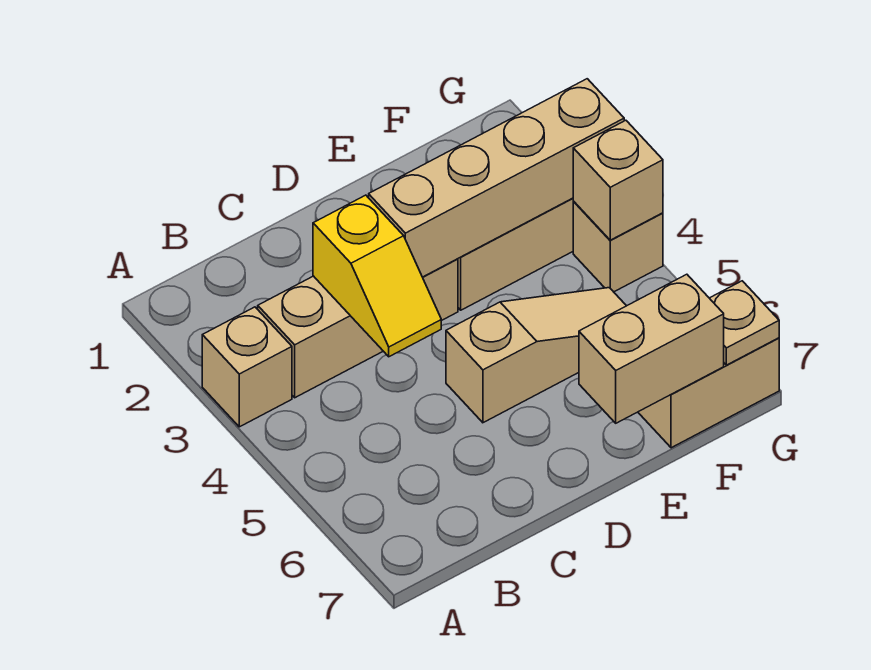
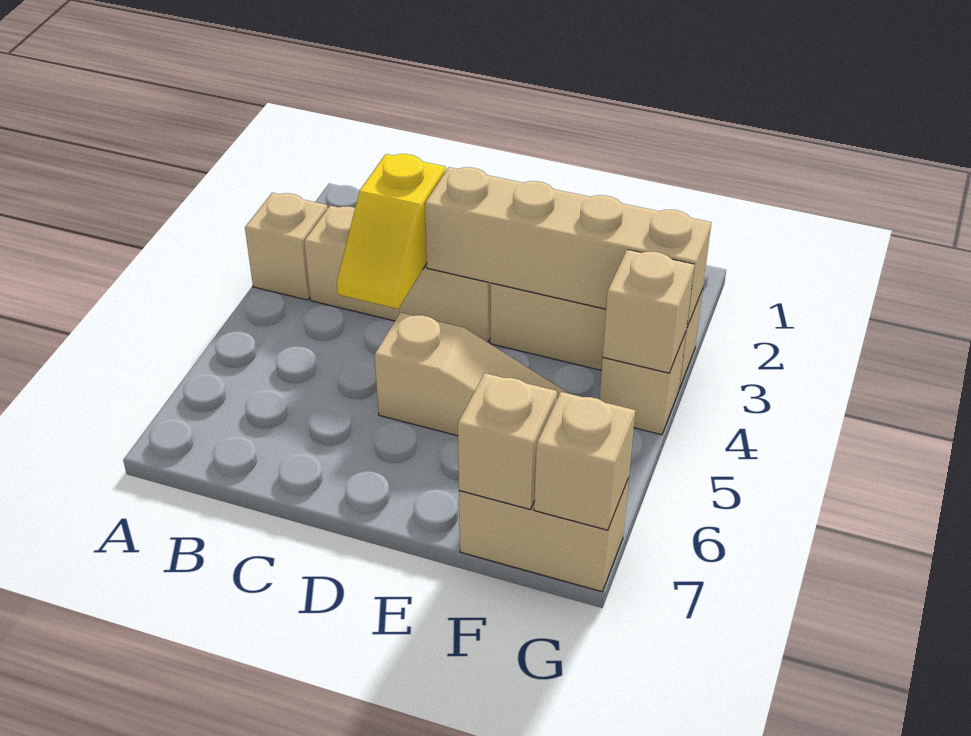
tan brick E7:F7 level 2 -> tan brick F7 level 2
tan plate G7 level 2 -> tan brick G7 level 2

